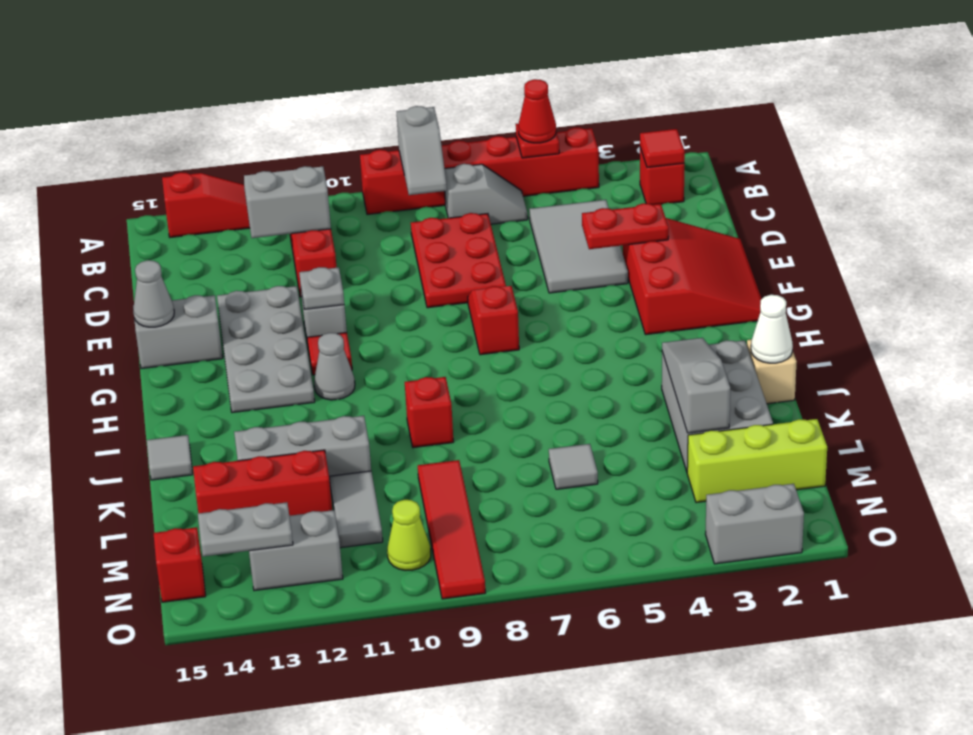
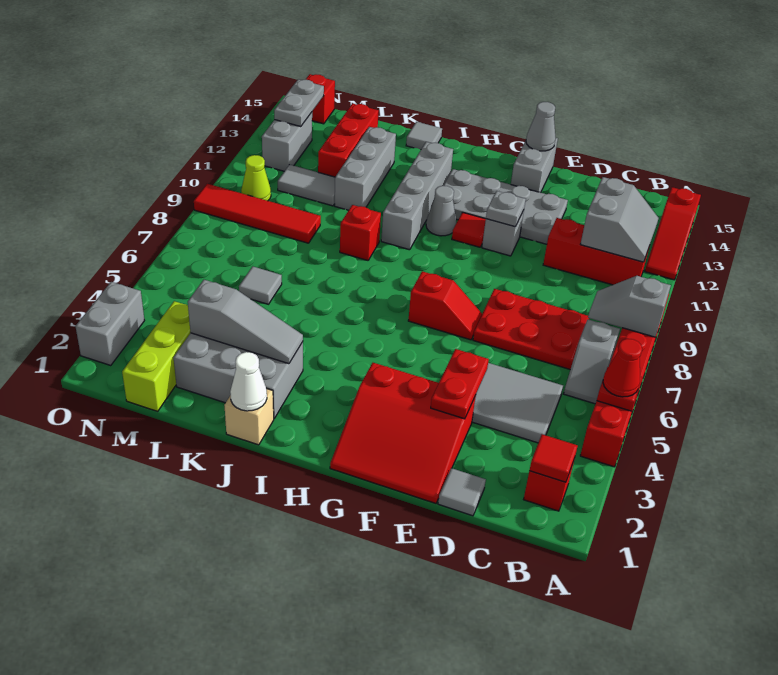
none -> grey tile D1 level 1
none -> grey brick I10:I13 level 1

